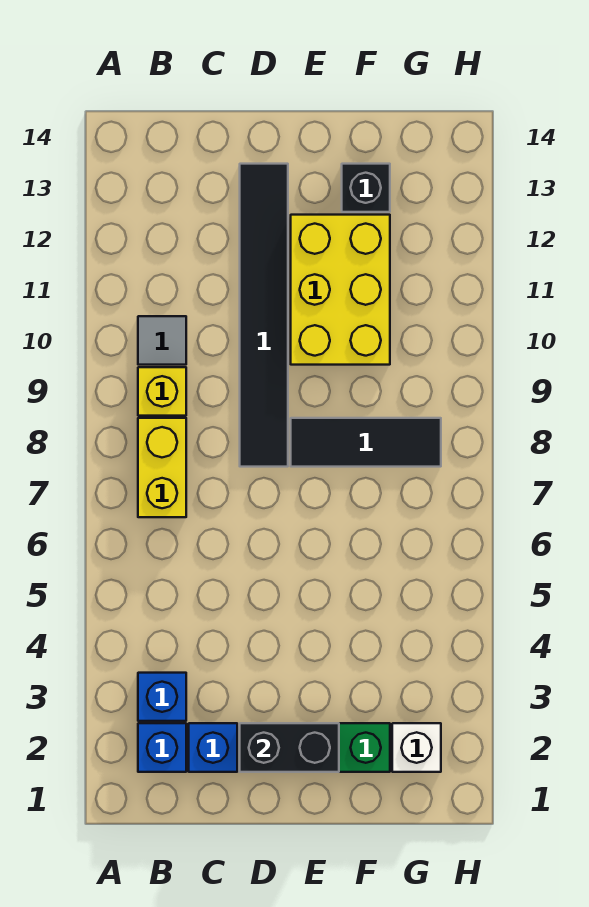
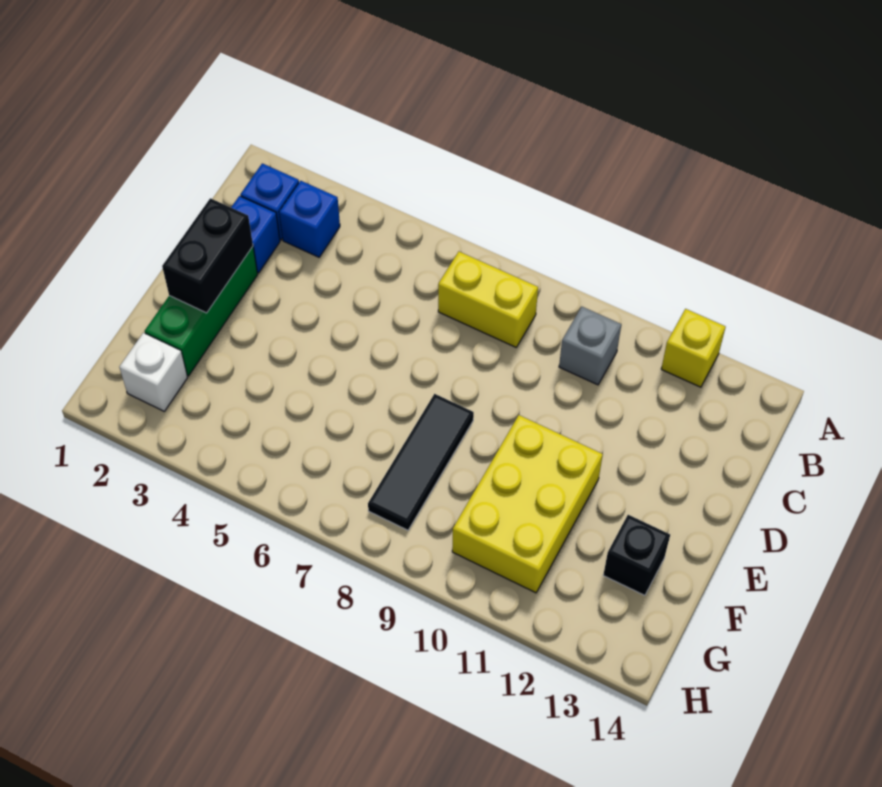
yellow brick B9 level 1 -> yellow brick A12 level 1
grey tile B10 level 1 -> grey brick B10 level 1
black tile D8:D13 level 1 -> none
yellow brick E10:F12 level 1 -> yellow brick E10:G11 level 1

